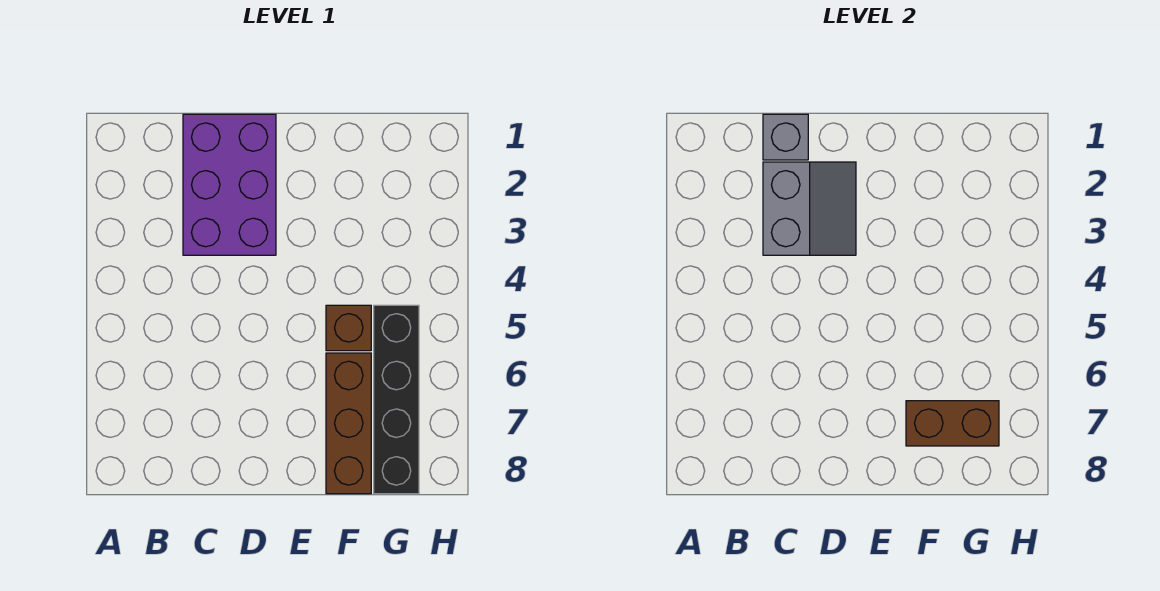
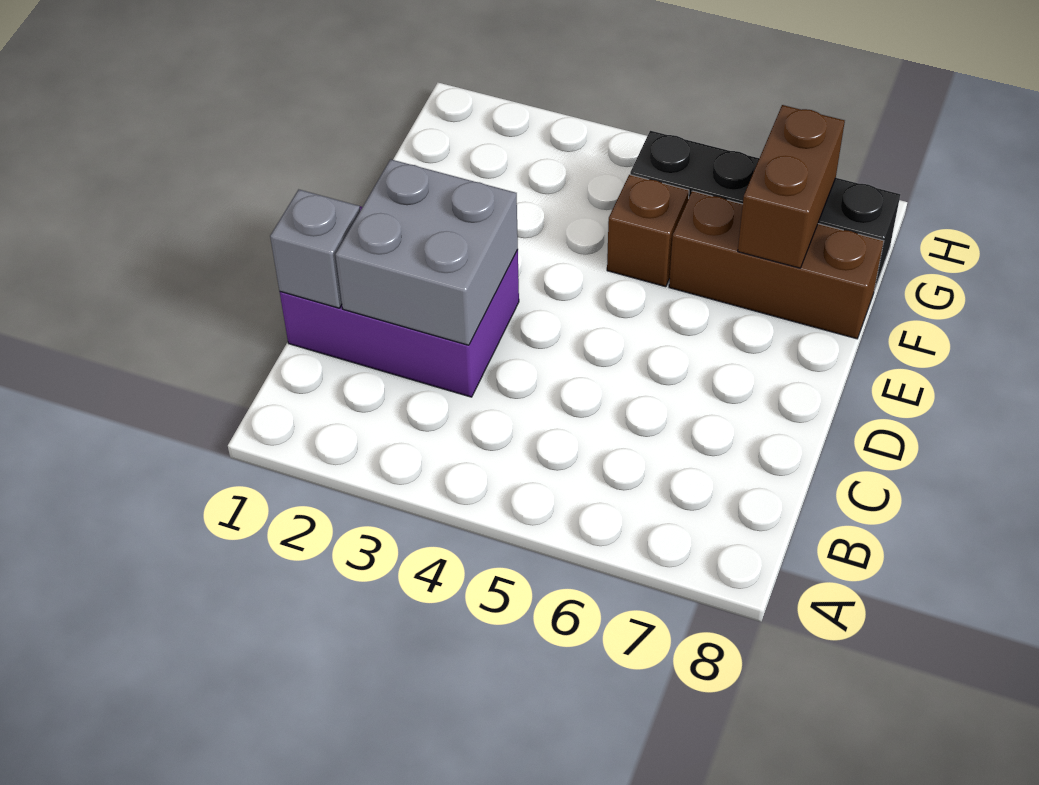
grey slope C2:D3 level 2 top C -> grey brick C2:D3 level 2

